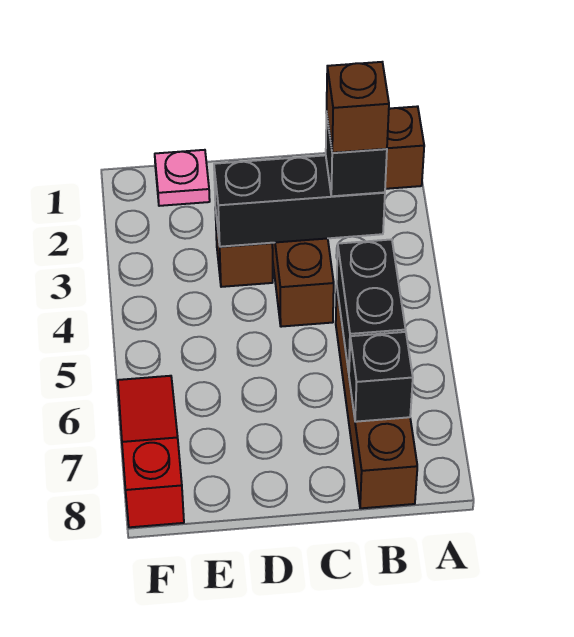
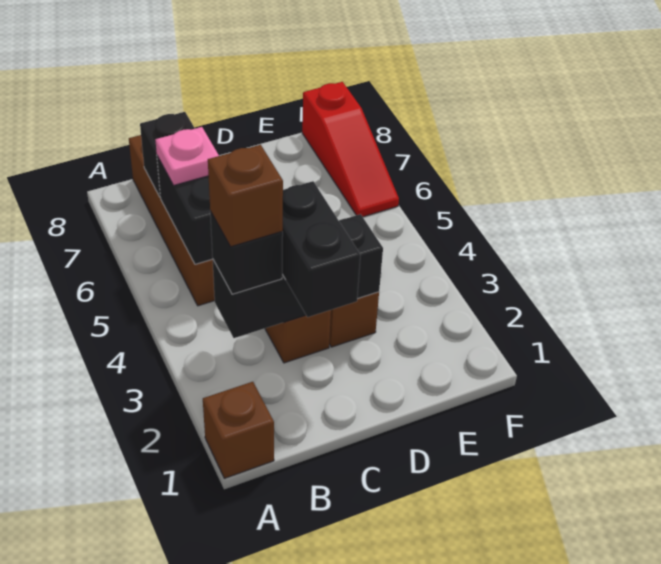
none -> black brick C2:C3 level 3
pink plate E1 level 1 -> pink plate B6 level 3

